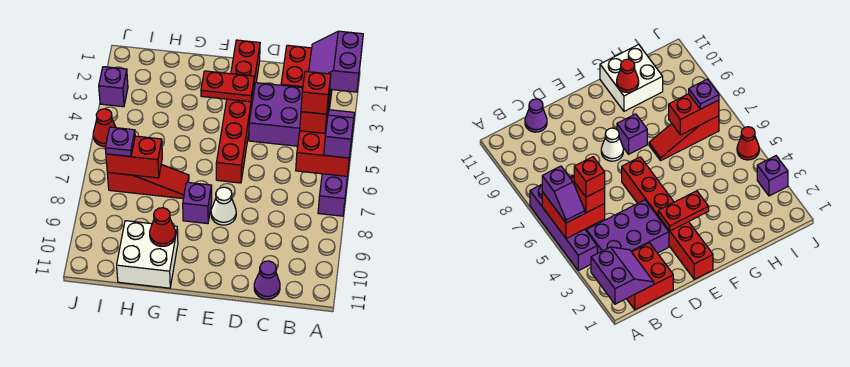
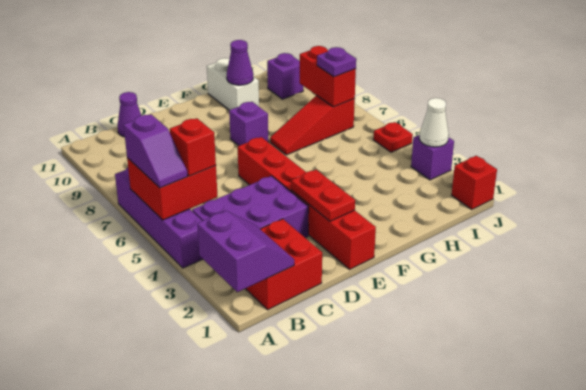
red brick B5 level 4 -> red brick J1 level 1
red plate E3:F3 level 2 -> red plate E2:E3 level 2
white cone E8 level 1 -> white cone J3 level 2
white brick G10:H11 level 1 -> white brick G10:G11 level 1
red cone G10 level 2 -> purple cone G10 level 2
red brick H7:I7 level 2 -> red brick I7:I8 level 2
none -> purple brick I10 level 1
red cone J5 level 1 -> red plate J5 level 1

